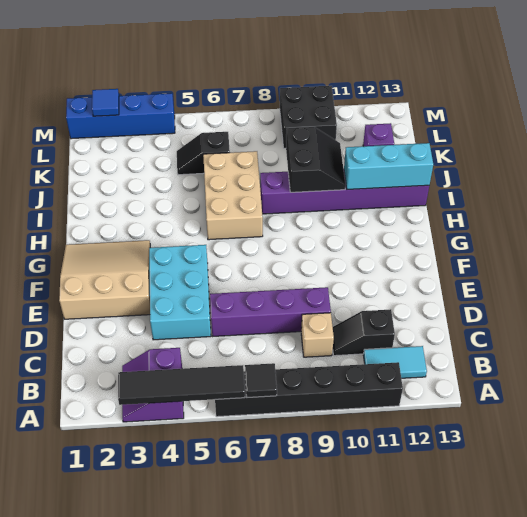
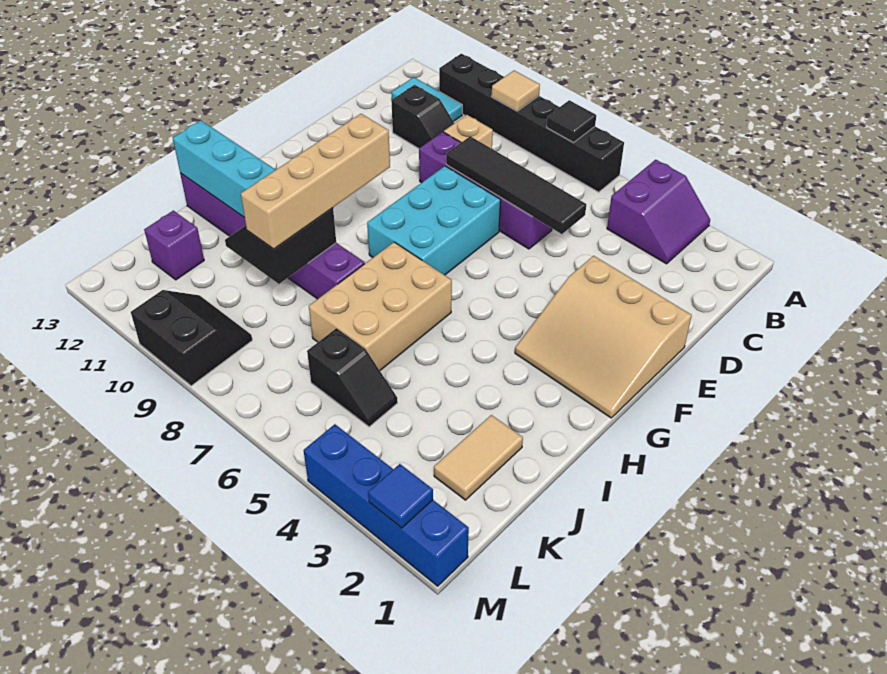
black tile A3:A6 level 2 -> black tile D5:D8 level 2
none -> tan tile A9 level 2
cyan brick D4:F5 level 1 -> cyan brick E7:G8 level 1
none -> tan brick G9:J9 level 3
none -> tan tile J2:K2 level 1
black brick L9:M10 level 1 -> black slope L9:M10 level 1 top M

